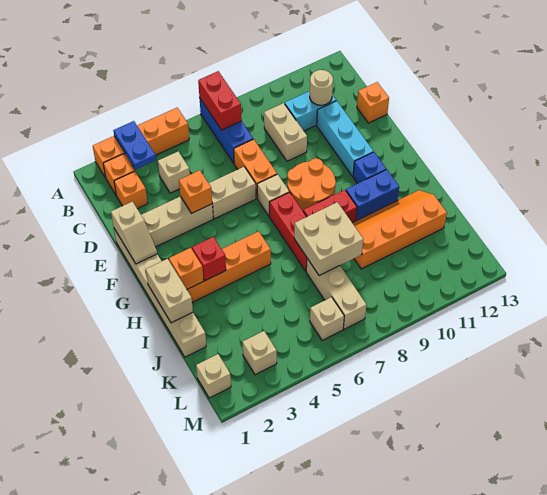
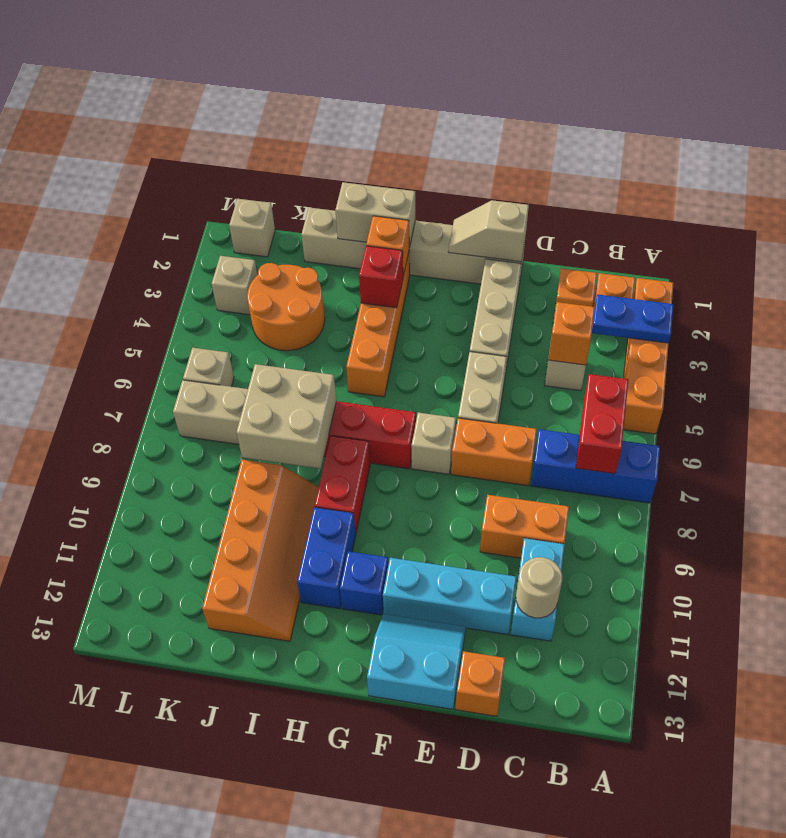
red brick A7:B7 level 2 -> red brick B6:B7 level 2
tan brick C9:D9 level 1 -> orange brick C9:D9 level 1
orange brick E4 level 2 -> orange brick C4 level 2
none -> cyan slope E12:F13 level 1 top 13
orange round brick F8:G9 level 1 -> orange round brick J3:K4 level 1

